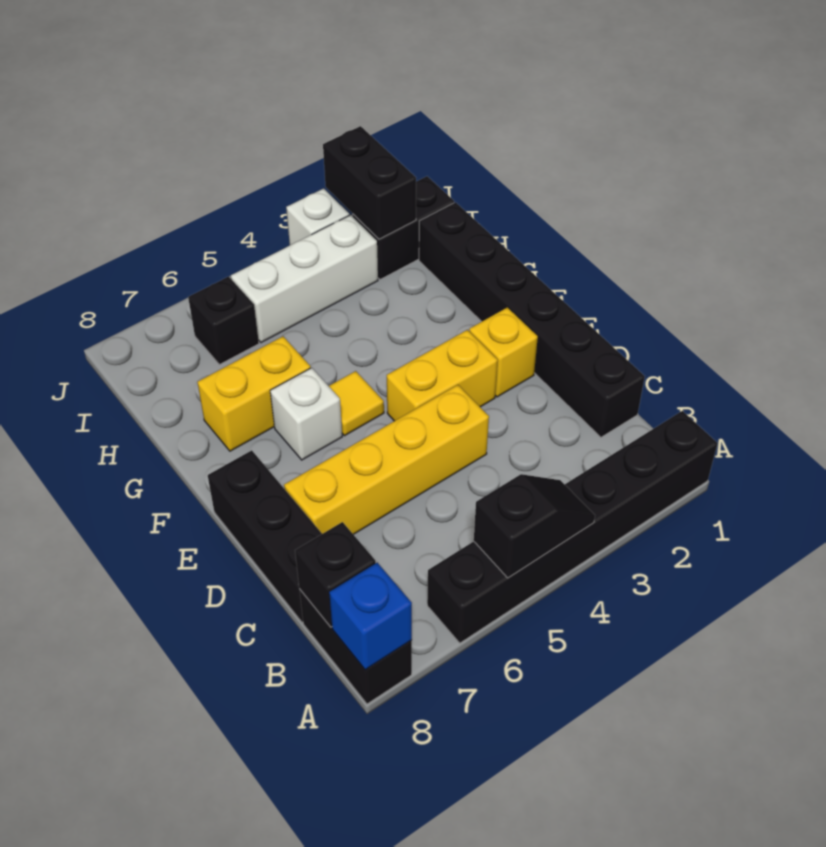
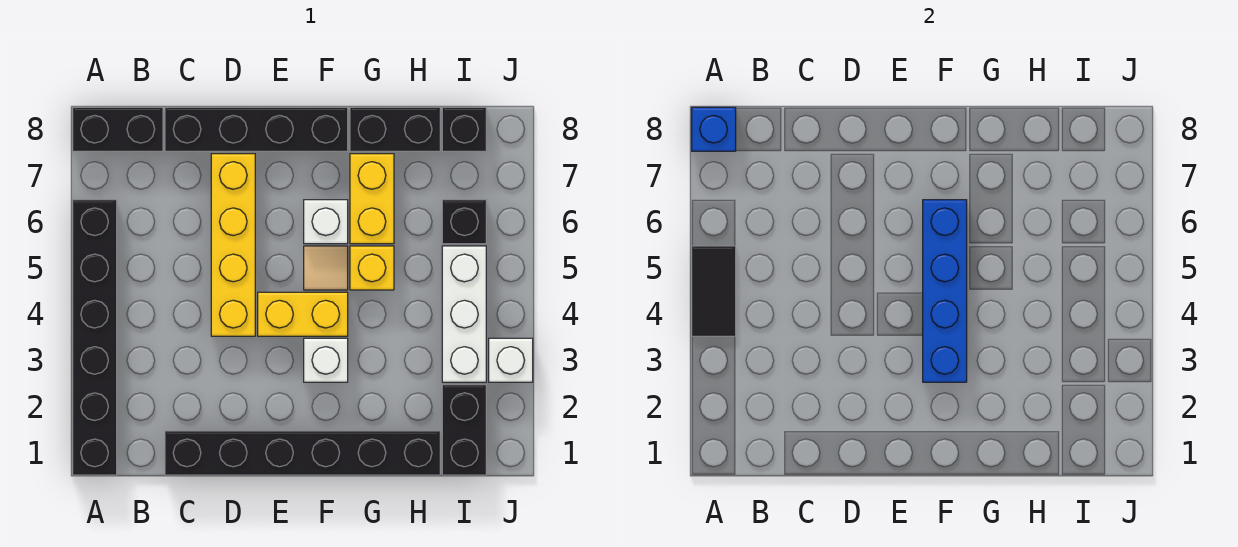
black slope A4:A5 level 2 top 5 -> black tile A4:A5 level 2
black brick B8 level 2 -> black brick I8 level 1
black brick C8:E8 level 1 -> black brick C8:F8 level 1
yellow brick E2 level 1 -> yellow brick G5 level 1
yellow brick E3:E4 level 1 -> yellow brick E4:F4 level 1
none -> white brick F3 level 1
none -> blue brick F3:F6 level 2
yellow tile F5 level 1 -> tan tile F5 level 1
black brick I2:J2 level 2 -> black brick G8:H8 level 1

